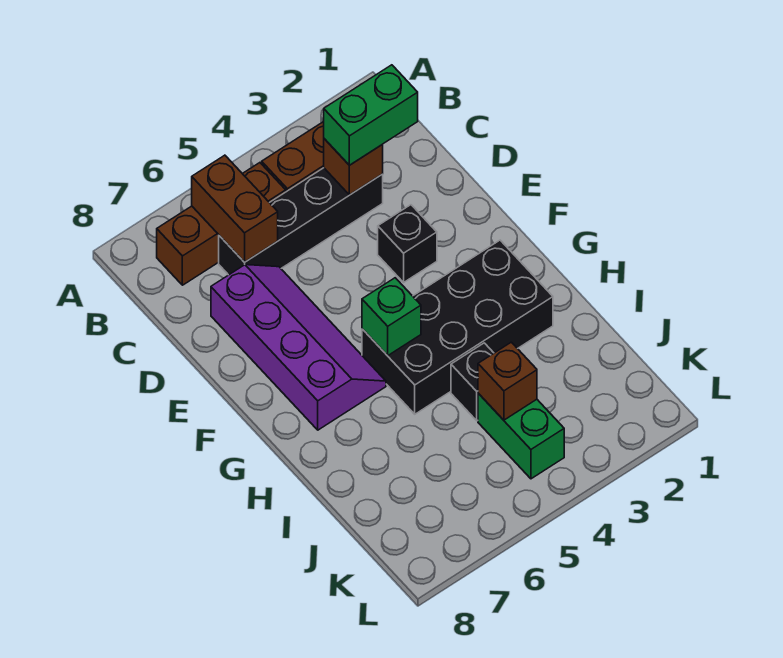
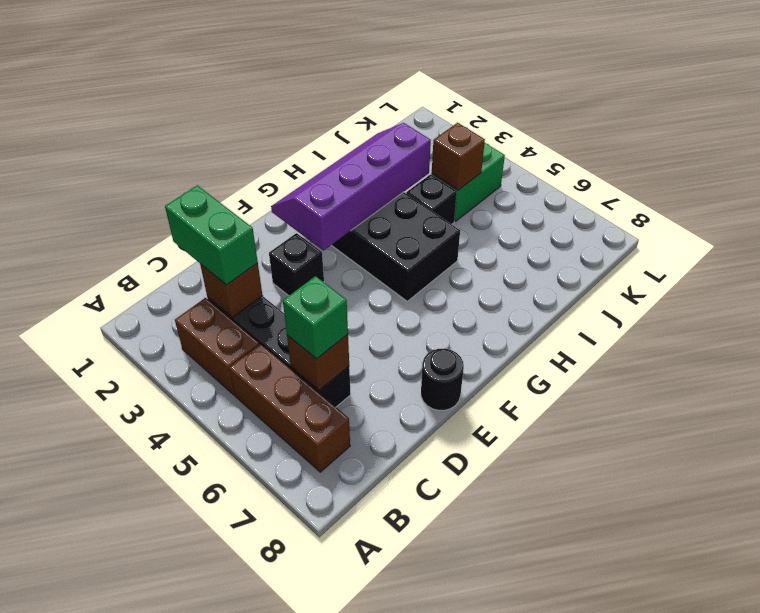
brown brick B6:C6 level 2 -> brown brick C6 level 2
purple slope D6:G7 level 1 top 7 -> purple slope F2:I3 level 2 top 3
none -> black round brick E8 level 1
green brick G5 level 2 -> green brick C6 level 3

